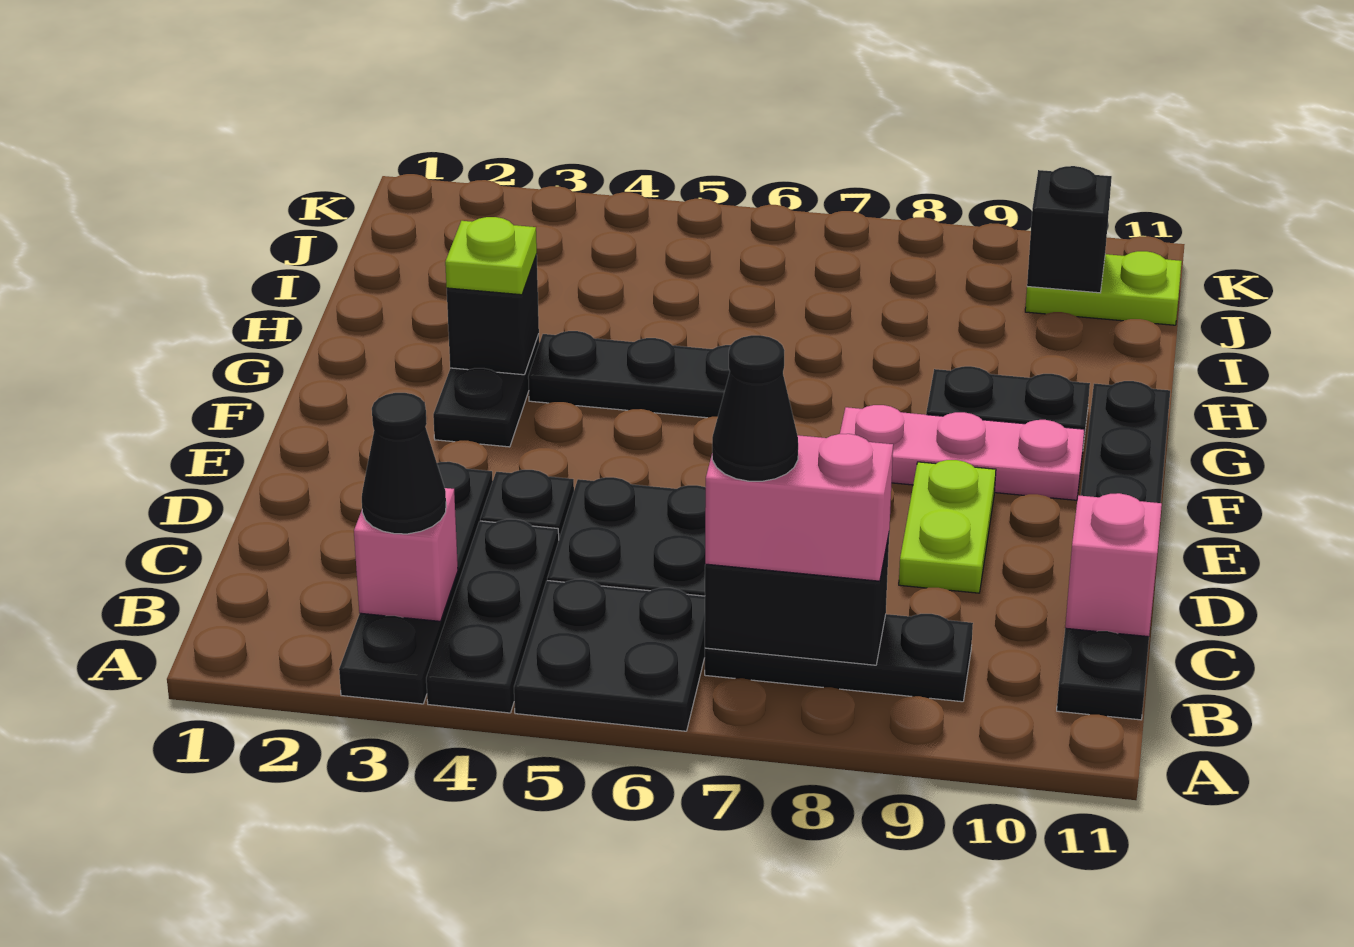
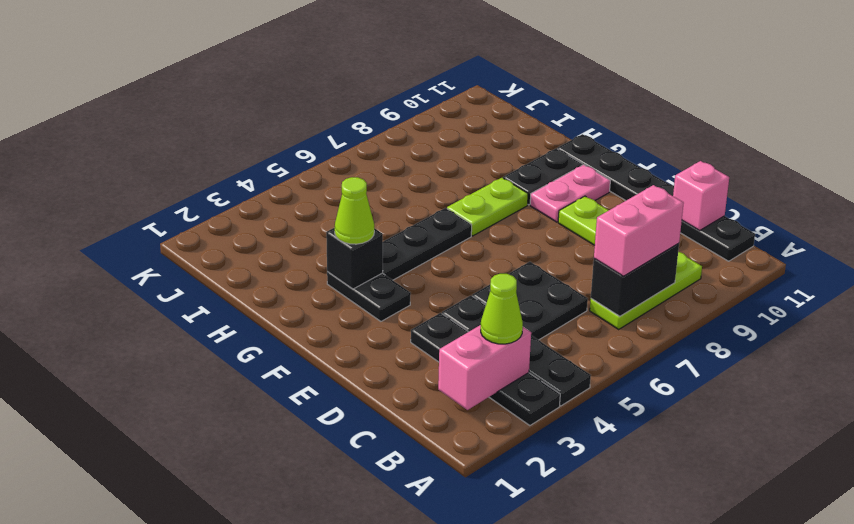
black plate A5:B6 level 1 -> none
pink brick B3 level 2 -> pink brick B2:B3 level 2
black cone B3 level 3 -> lime cone B3 level 3
black plate B7:B9 level 1 -> lime plate B7:B9 level 1
black cone B7 level 4 -> none
pink plate F8:F10 level 1 -> pink plate F9:F10 level 1
lime plate G3 level 3 -> lime cone G3 level 3
lime plate J10:J11 level 1 -> lime plate G7:G8 level 1
black brick J10 level 2 -> none

